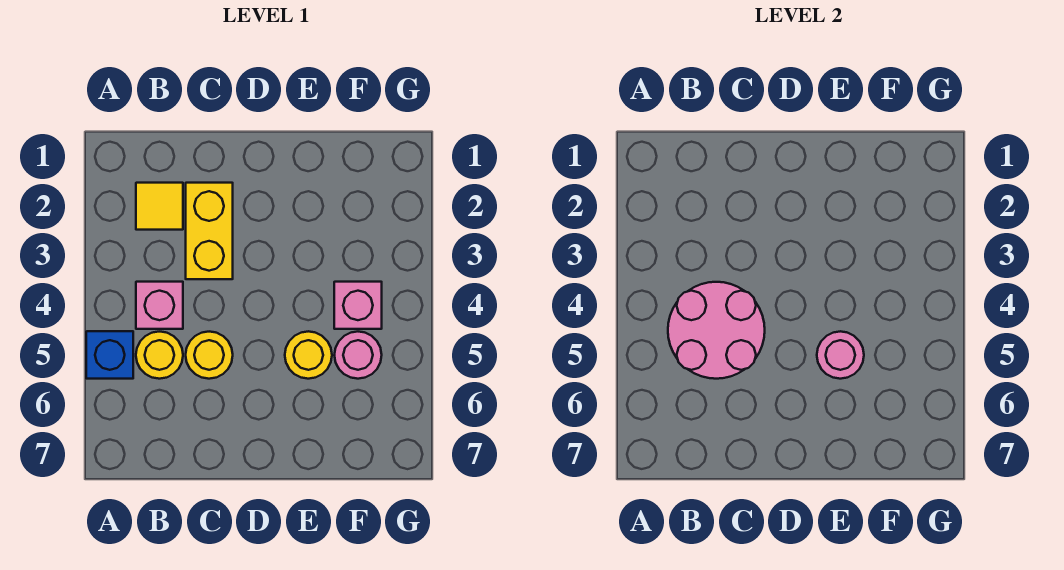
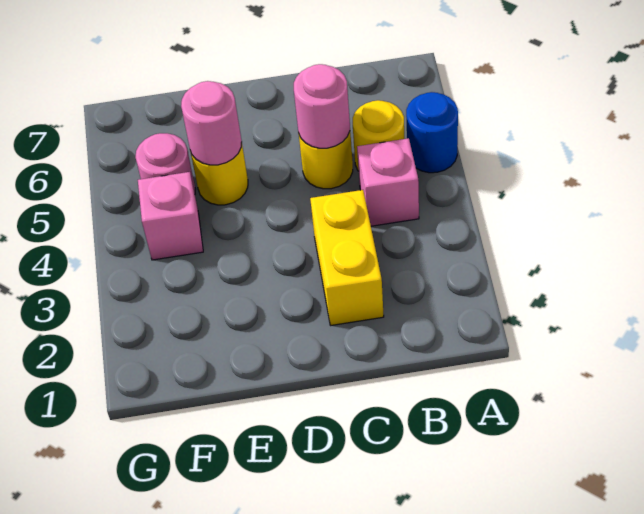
blue brick A5 level 1 -> blue round brick A5 level 1
yellow tile B2 level 1 -> none
pink round brick B4:C5 level 2 -> pink round brick C5 level 2

